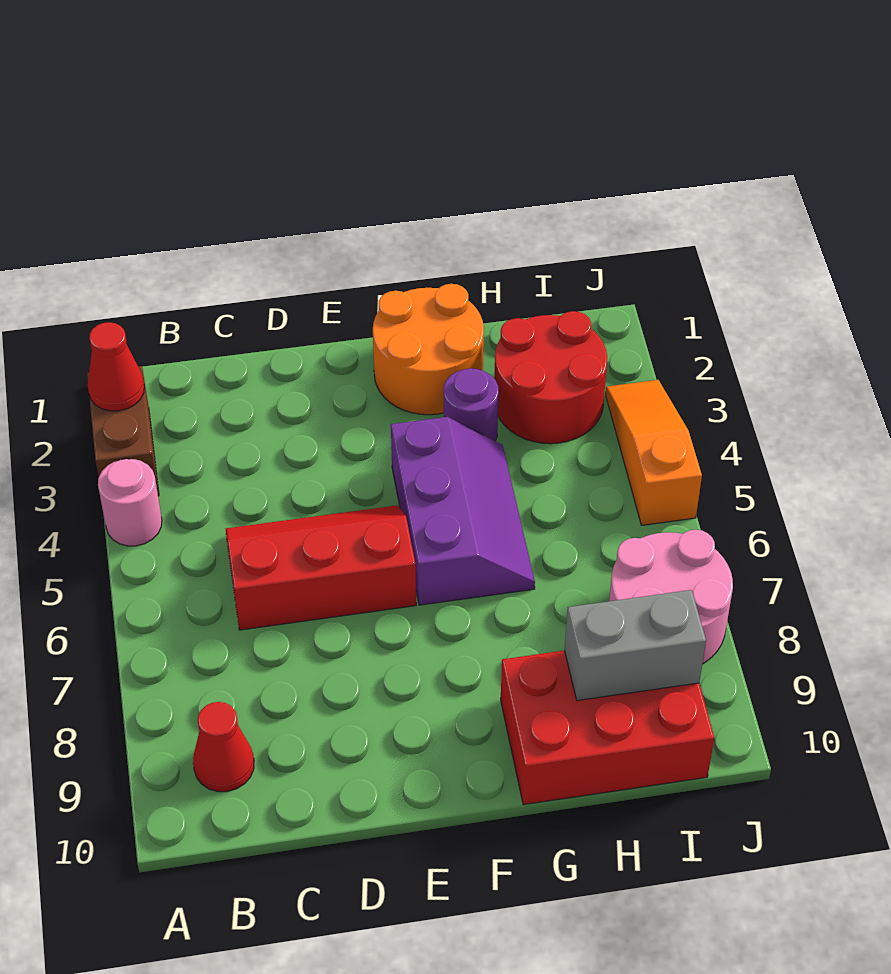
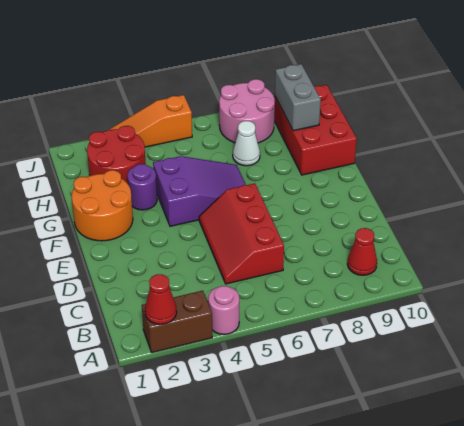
purple slope F4:G6 level 1 top F -> purple slope F4:G6 level 1 top 4
none -> white cone H7 level 1

